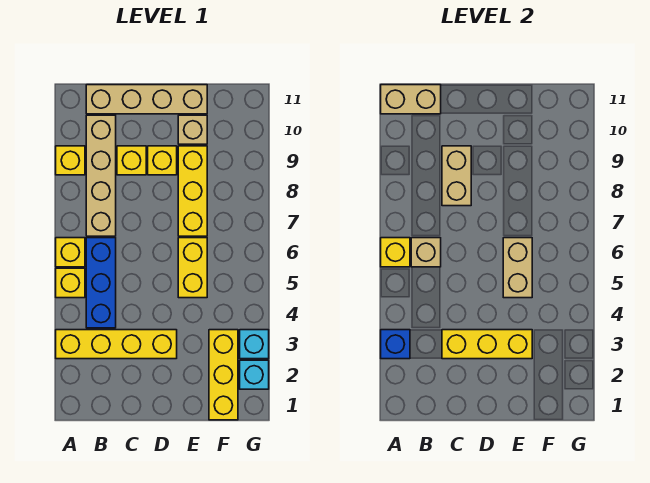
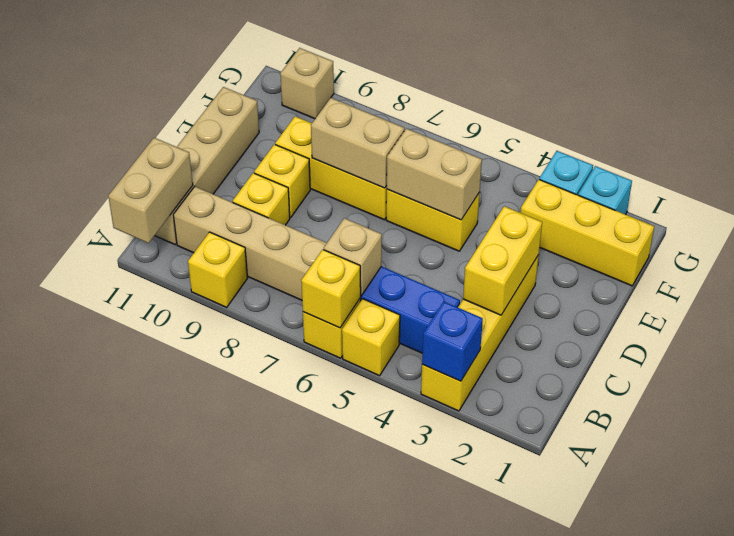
yellow brick C3:E3 level 2 -> yellow brick C3:D3 level 2
tan brick C8:C9 level 2 -> tan brick E7:E8 level 2
tan brick E10 level 1 -> tan brick G10 level 1

